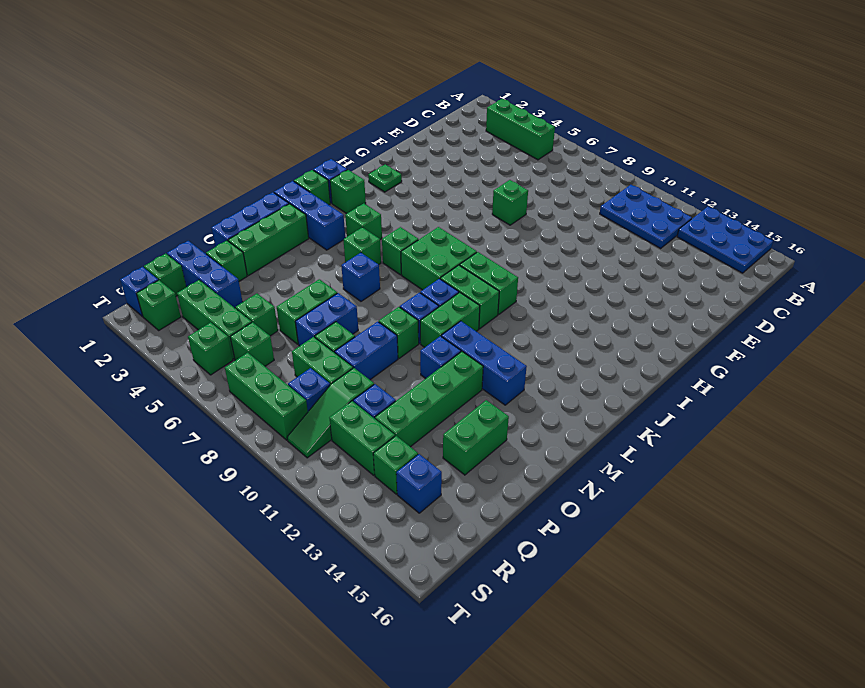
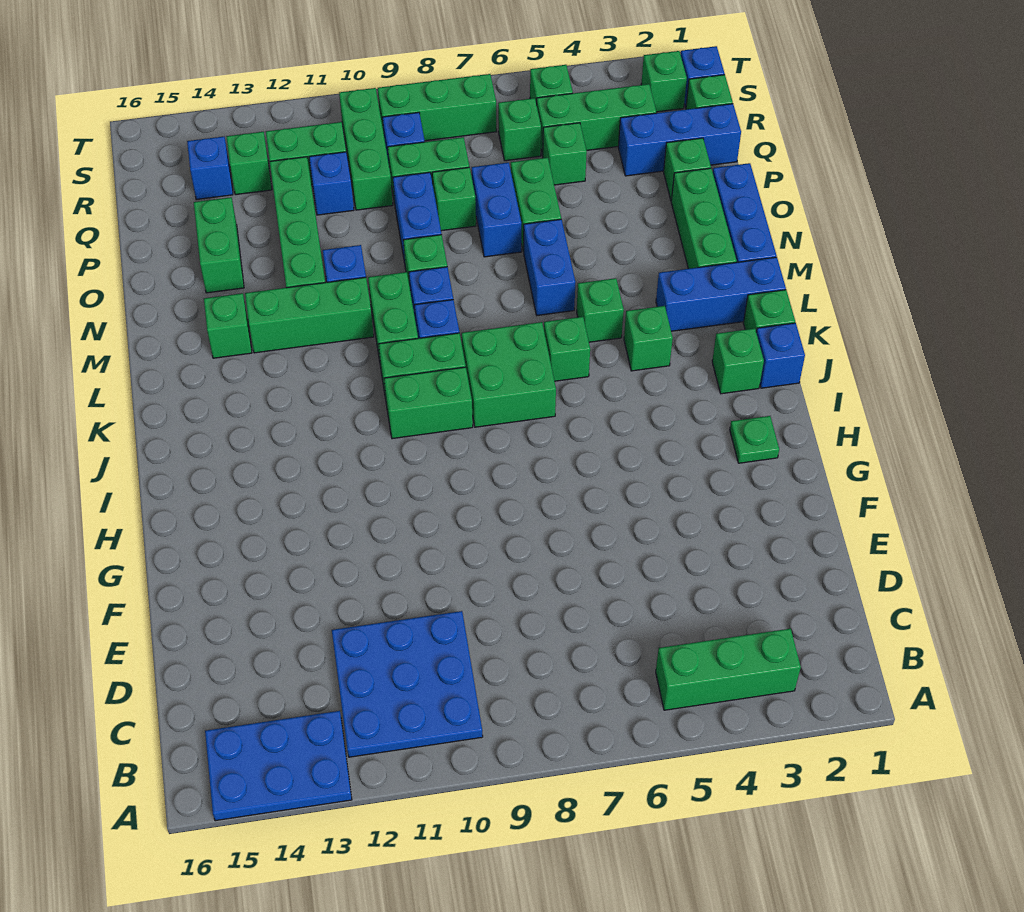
blue plate B10:C12 level 1 -> blue plate B10:D12 level 1
green brick F7 level 1 -> green brick M14 level 1
blue brick M6 level 1 -> blue brick M6:N6 level 1
blue brick M11:M13 level 1 -> green brick M11:M13 level 1
green slope Q10:S10 level 1 top Q -> green brick Q10:S10 level 1

